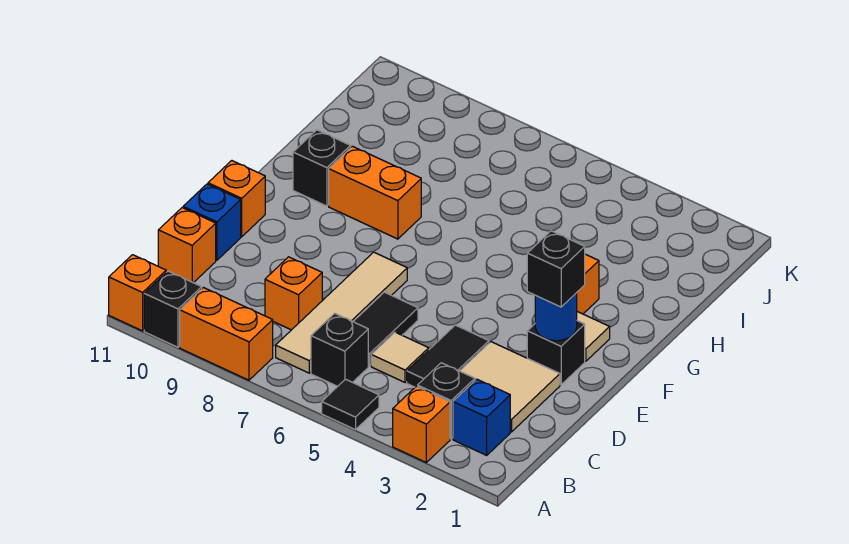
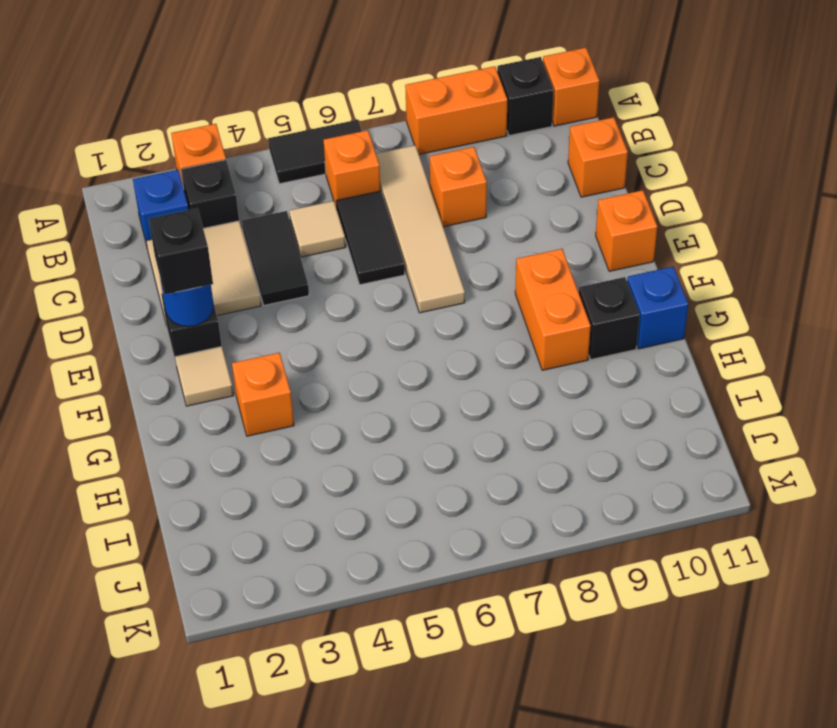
black tile A5 level 1 -> black tile A5:A6 level 1
black brick B6 level 1 -> orange brick B6 level 1
blue brick D11 level 1 -> blue brick G11 level 1
orange brick G8:G9 level 1 -> orange brick F9:G9 level 1

